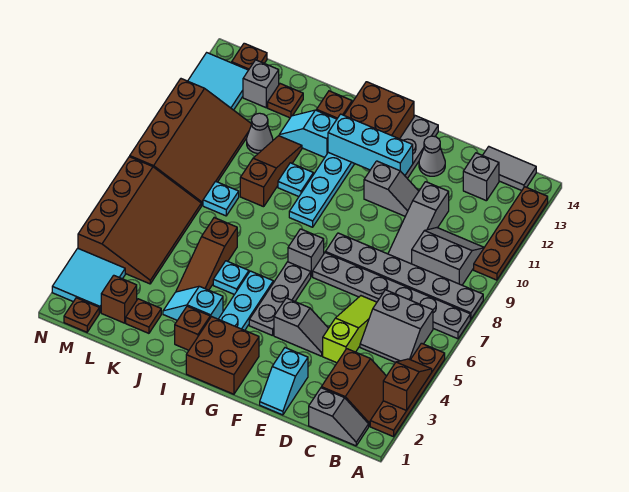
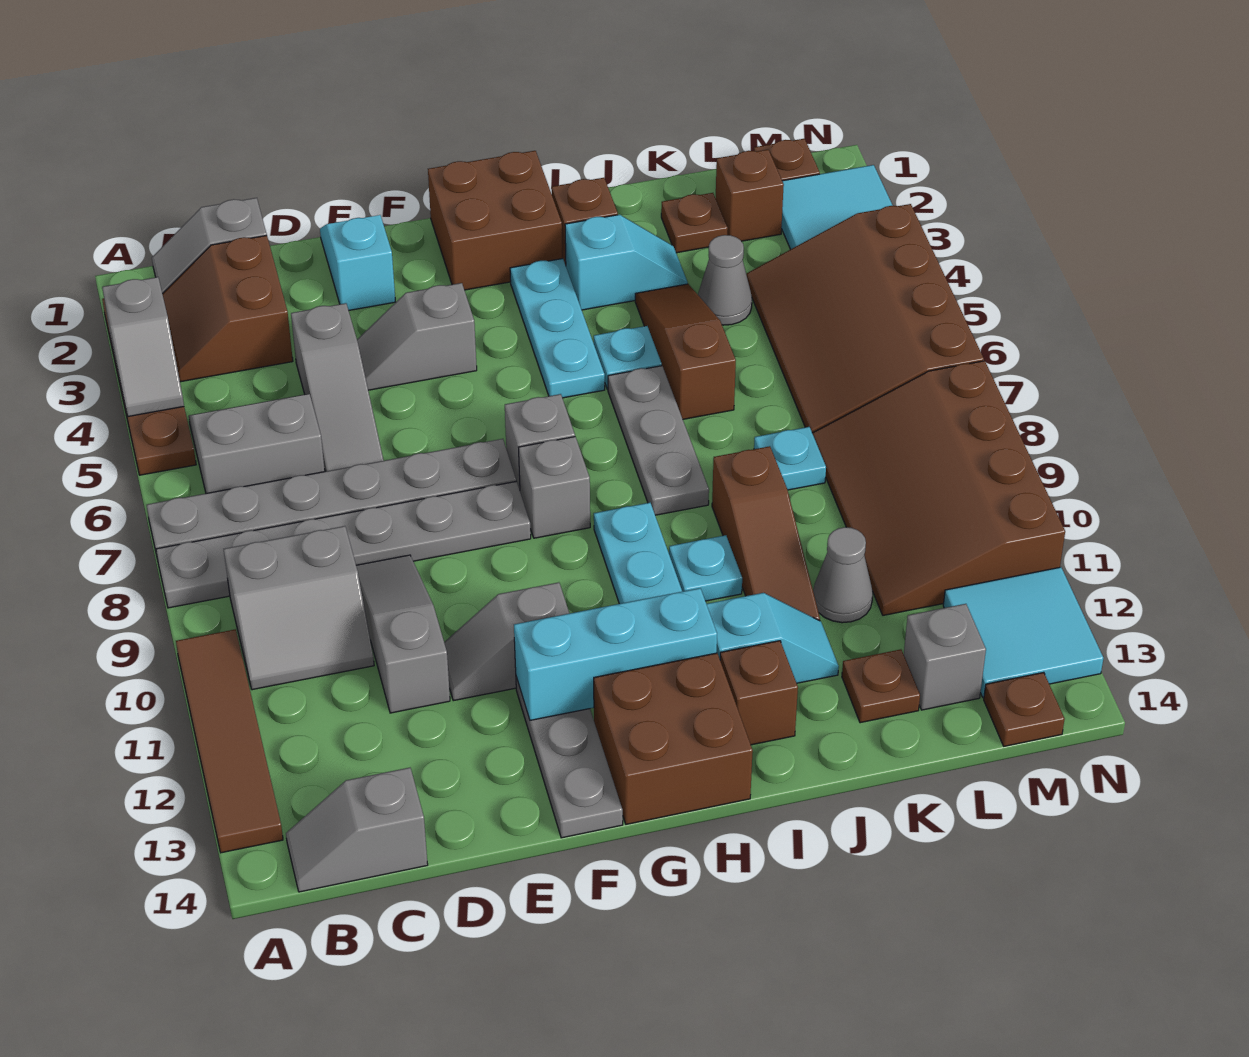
brown slope A3:A4 level 2 top 3 -> grey slope A3:A4 level 2 top 3
brown plate A10:A13 level 1 -> brown tile A10:A13 level 1
grey tile B14:C14 level 1 -> grey slope B14:C14 level 1 top C
grey brick C13 level 1 -> grey brick G8 level 1
lime slope D4:D6 level 1 top 4 -> grey slope D4:D6 level 1 top 4
grey cone E13 level 1 -> grey cone K4 level 1
grey plate G4:G6 level 1 -> grey plate I6:I8 level 1

